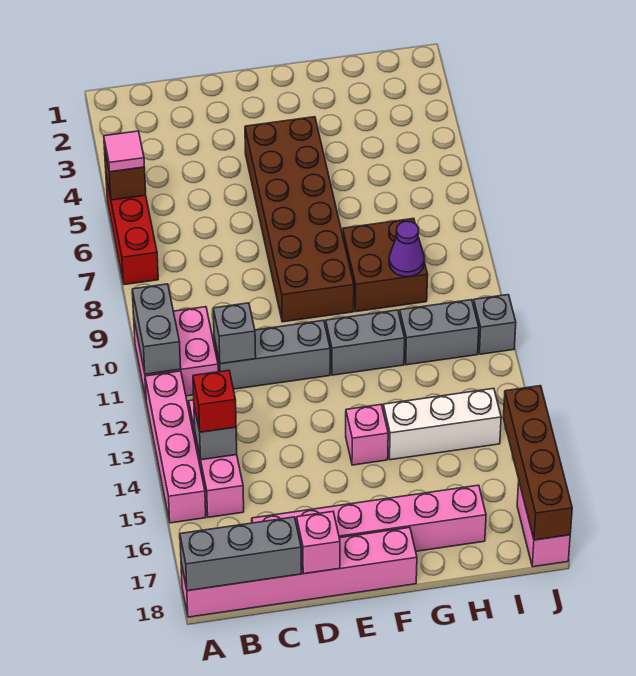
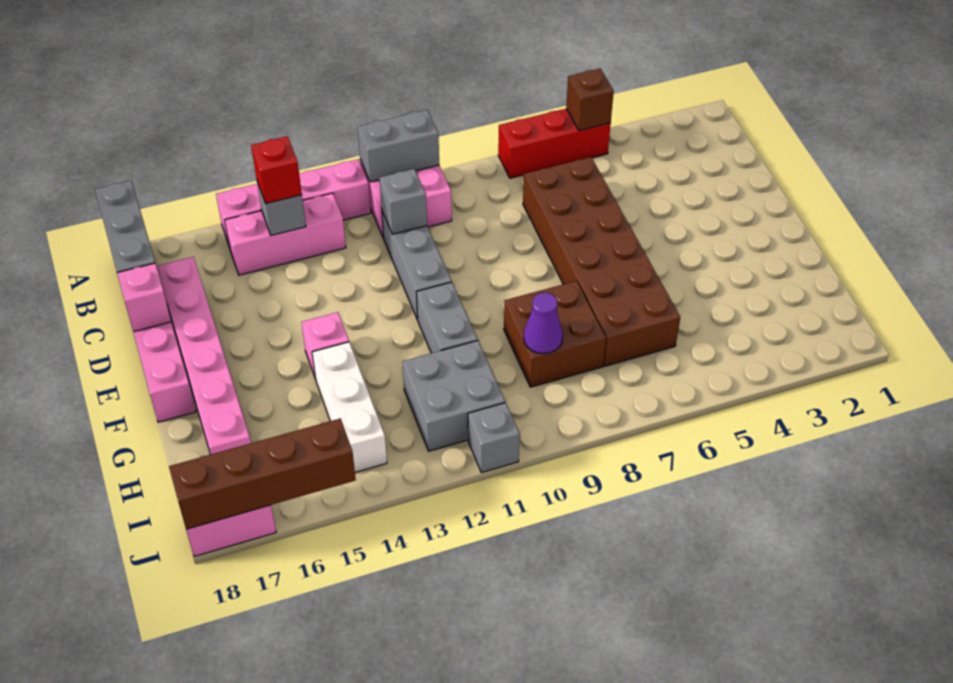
pink tile A5 level 3 -> none
brown brick E4:F9 level 1 -> brown brick C6:H7 level 1
grey brick H11:I11 level 1 -> grey brick H11:I12 level 1

